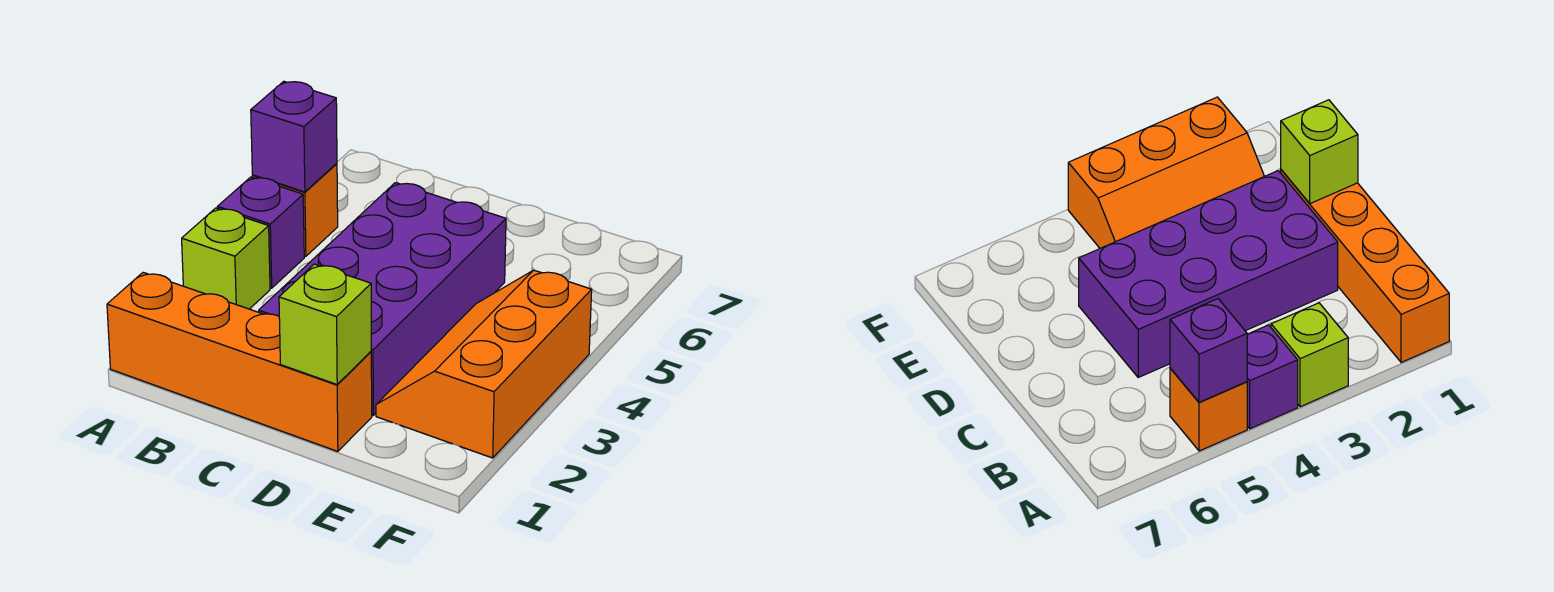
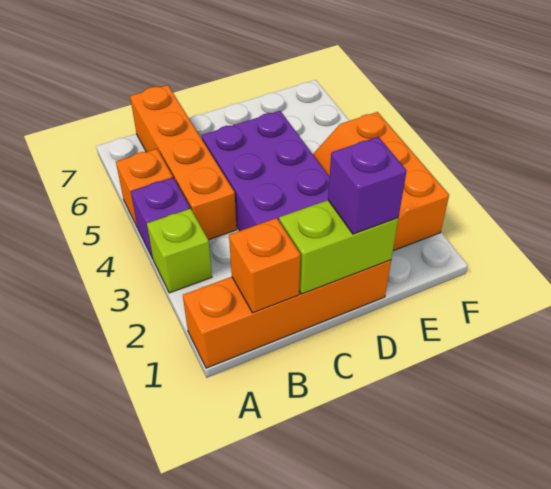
purple brick A5 level 2 -> purple brick D1 level 3
none -> orange brick B1 level 2
none -> orange brick B4:B7 level 1
lime brick D1 level 2 -> lime brick C1:D1 level 2

